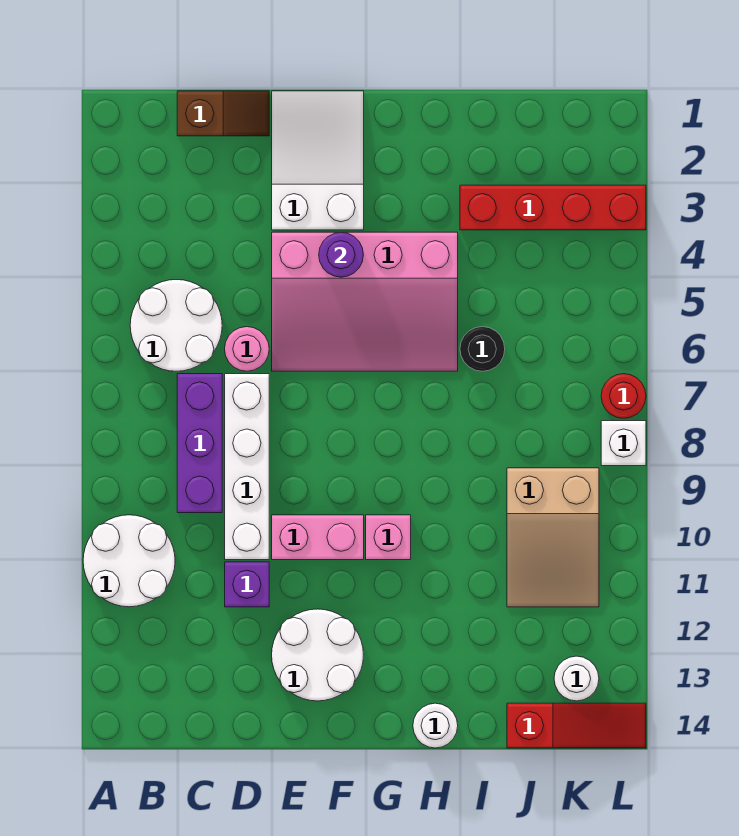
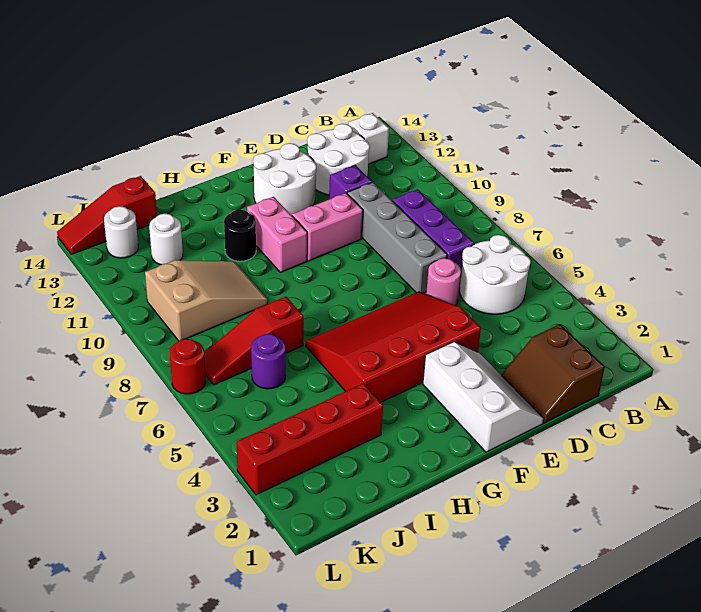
white round brick A10:B11 level 1 -> white round brick C12:D13 level 1
brown slope C1:D1 level 1 top C -> brown slope C1:D2 level 1 top C
white brick D7:D10 level 1 -> grey brick D7:D10 level 1
white slope E1:F3 level 1 top 3 -> white slope E1:F3 level 1 top F
pink slope E4:H6 level 1 top 4 -> red slope E4:H6 level 1 top 4
purple round brick F4 level 2 -> purple round brick J6 level 1
pink brick G10 level 1 -> pink brick G10:G11 level 1
white round brick H14 level 1 -> white round brick J12 level 1
black round brick I6 level 1 -> black round brick H11 level 1
none -> red slope I7:K7 level 1 top I
tan slope J9:K11 level 1 top 9 -> tan slope I9:K10 level 1 top K
white brick L8 level 1 -> white brick B13 level 1

